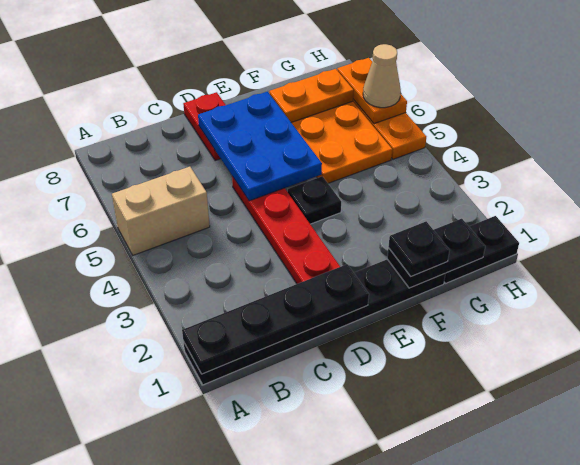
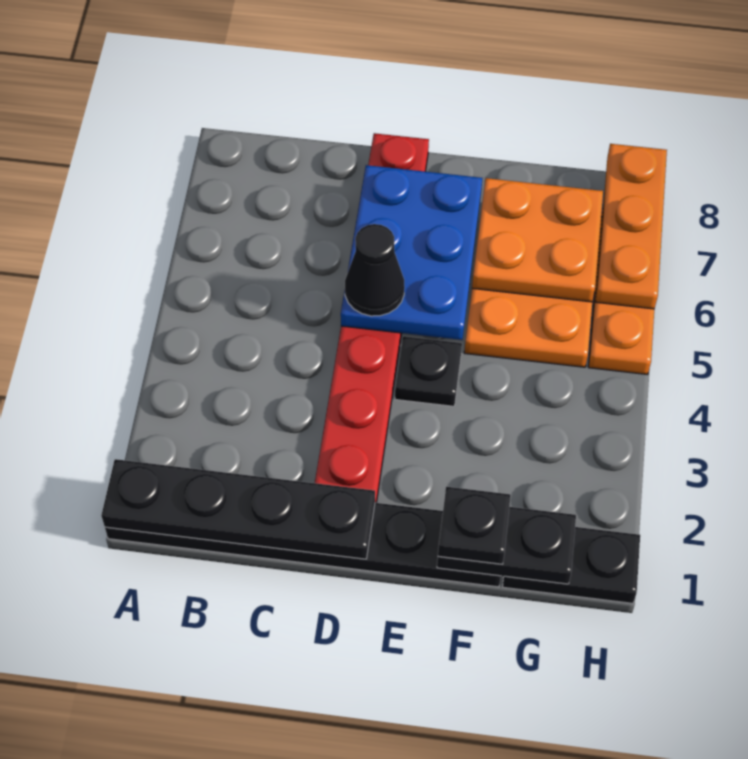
tan brick A5:B5 level 1 -> none
none -> black cone D5 level 3
orange plate F7:G7 level 2 -> orange plate F6:G7 level 2
orange plate H6:H7 level 2 -> orange plate H6:H8 level 2
tan cone H6 level 3 -> none

